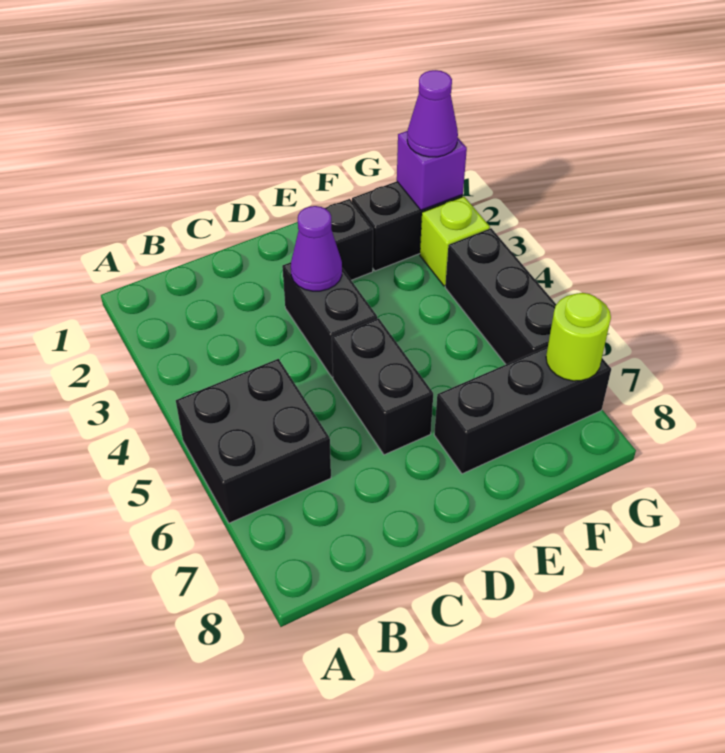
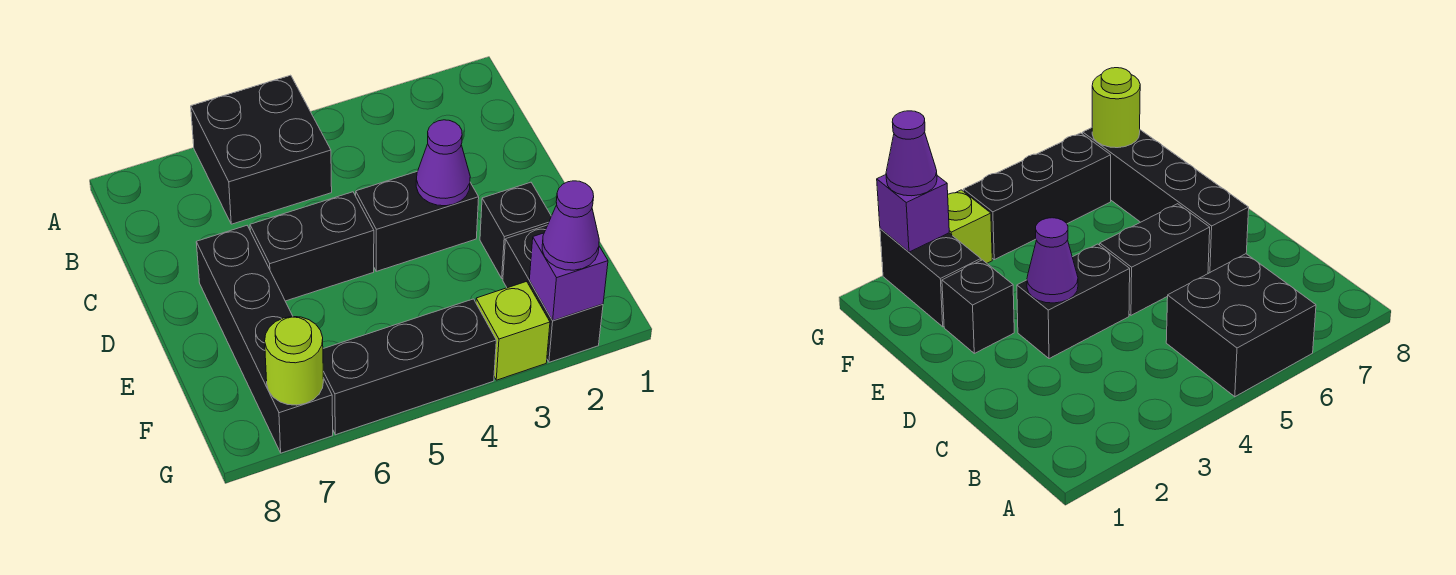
black brick E7:G7 level 1 -> black brick D7:G7 level 1

